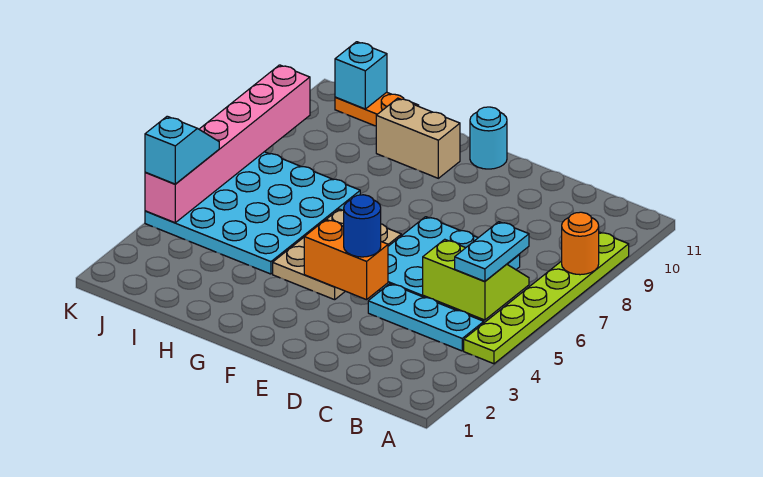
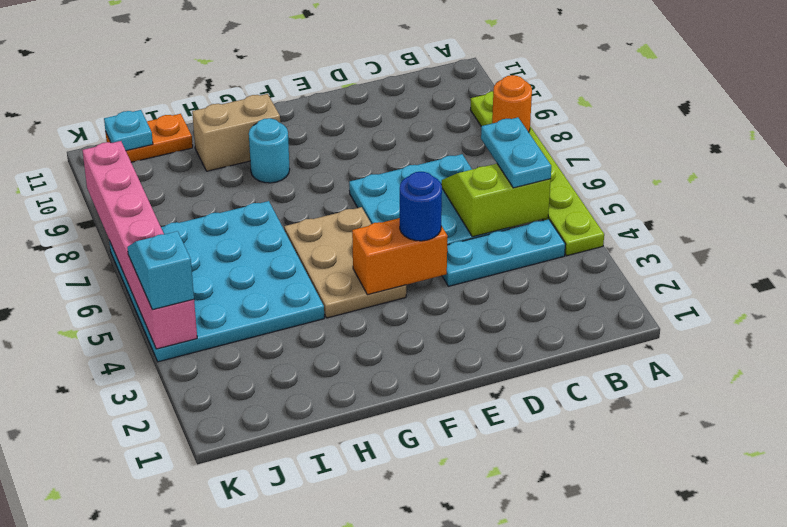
cyan round brick F11 level 1 -> cyan round brick G9 level 1
cyan brick J11 level 2 -> cyan plate J11 level 2

